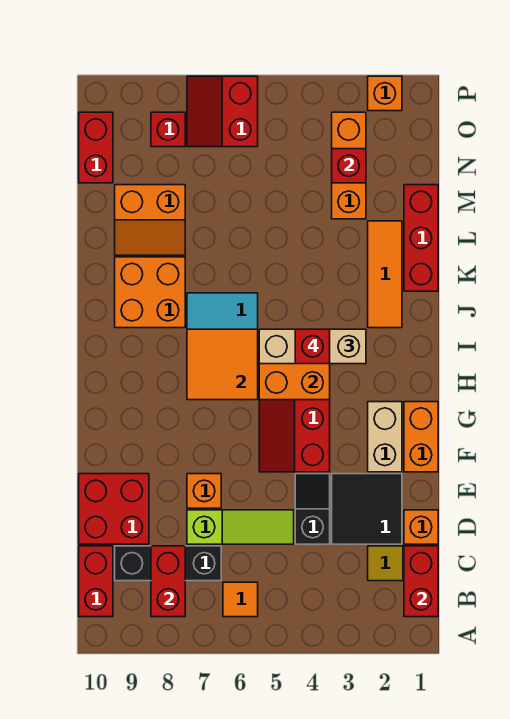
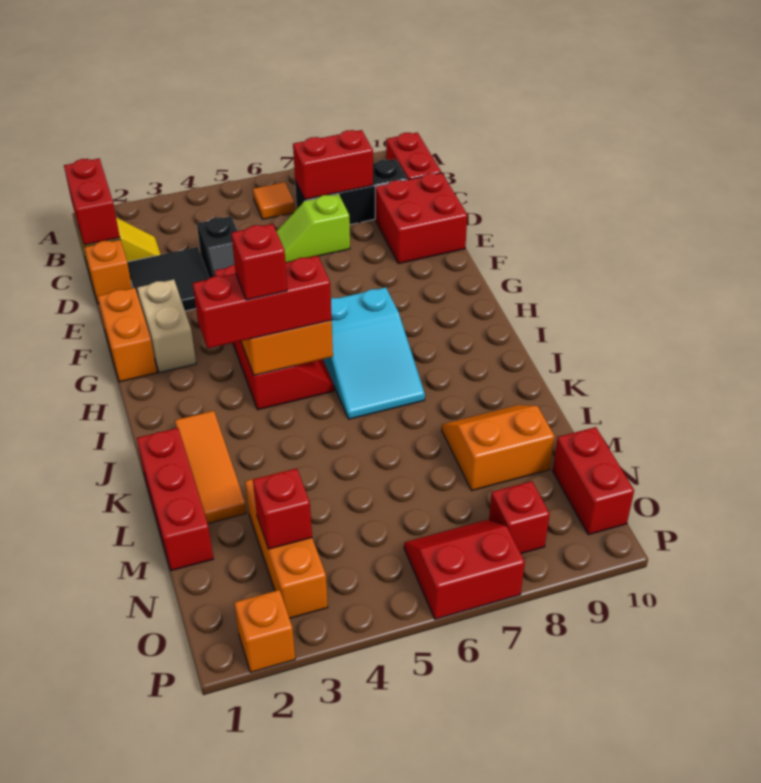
red brick B8:C8 level 2 -> red brick C7:C8 level 2
lime slope D5:D7 level 1 top 7 -> lime slope D6:D7 level 1 top 7
orange brick E7 level 1 -> none
orange tile H6:I7 level 2 -> none
tan brick I3:I5 level 3 -> red brick I3:I5 level 3
orange brick J8:K9 level 1 -> none
red slope O6:P7 level 1 top 6 -> red slope O6:P7 level 1 top P

